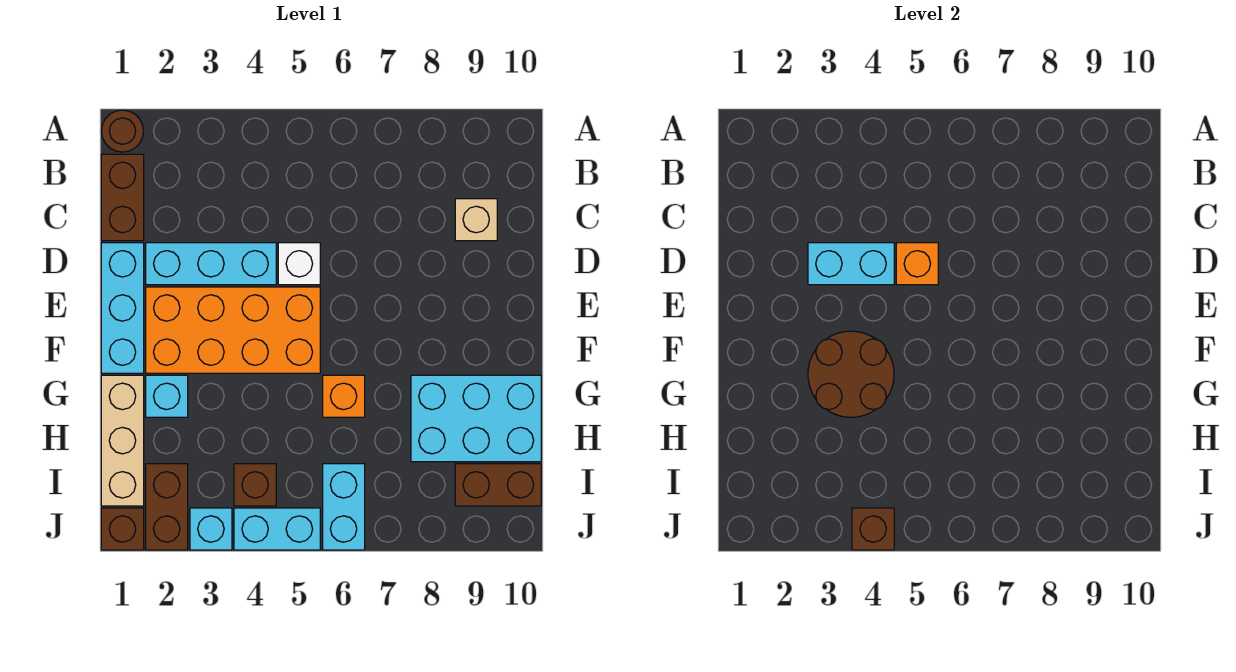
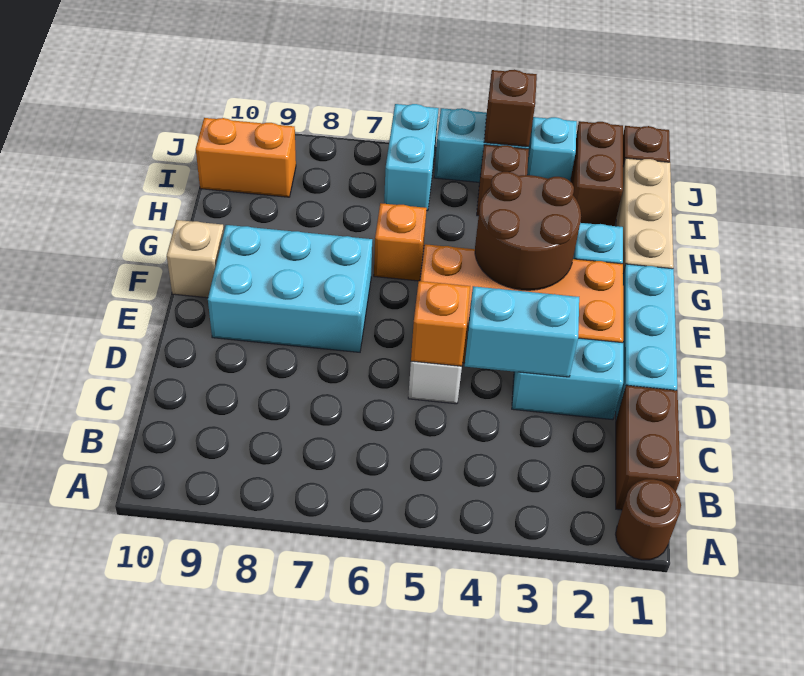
tan brick C9 level 1 -> tan brick F10 level 1
cyan brick D2:D4 level 1 -> cyan brick D2:D3 level 1
cyan brick G8:H10 level 1 -> cyan brick E7:F9 level 1
brown brick I9:I10 level 1 -> orange brick I9:I10 level 1

